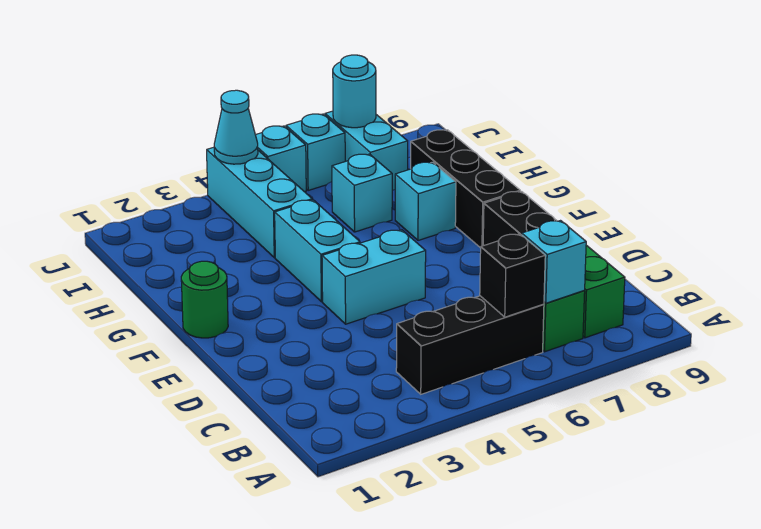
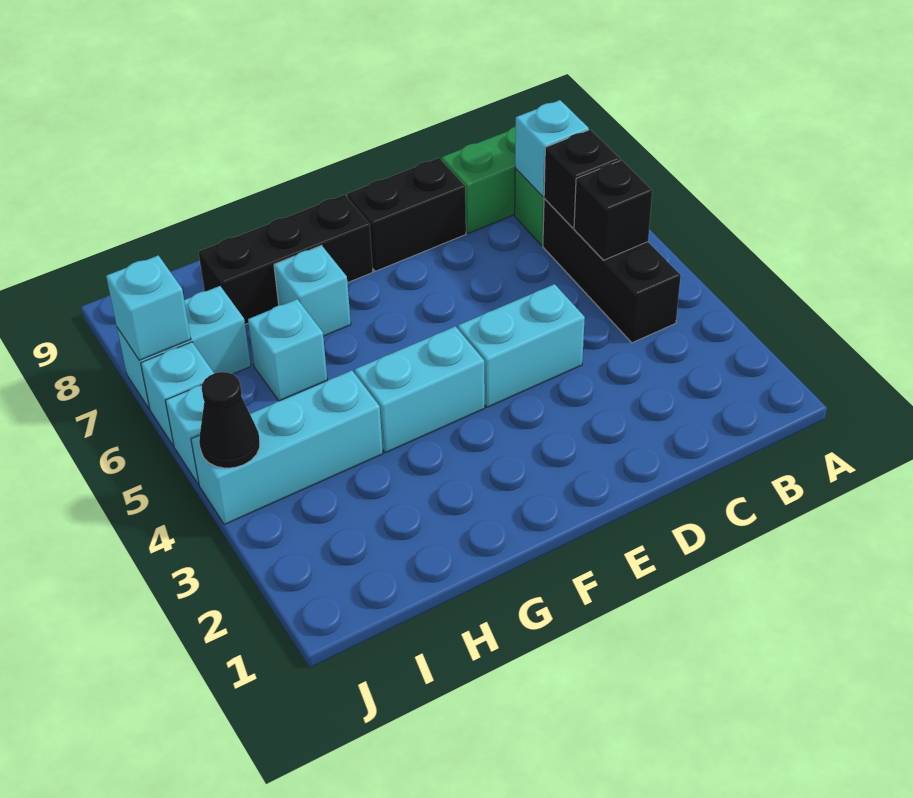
none -> black brick B5 level 2
cyan brick E4:E5 level 1 -> cyan brick D4:E4 level 1
green round brick F1 level 1 -> none
cyan cone J4 level 2 -> black cone J4 level 2
cyan round brick J7 level 2 -> cyan brick J7 level 2

